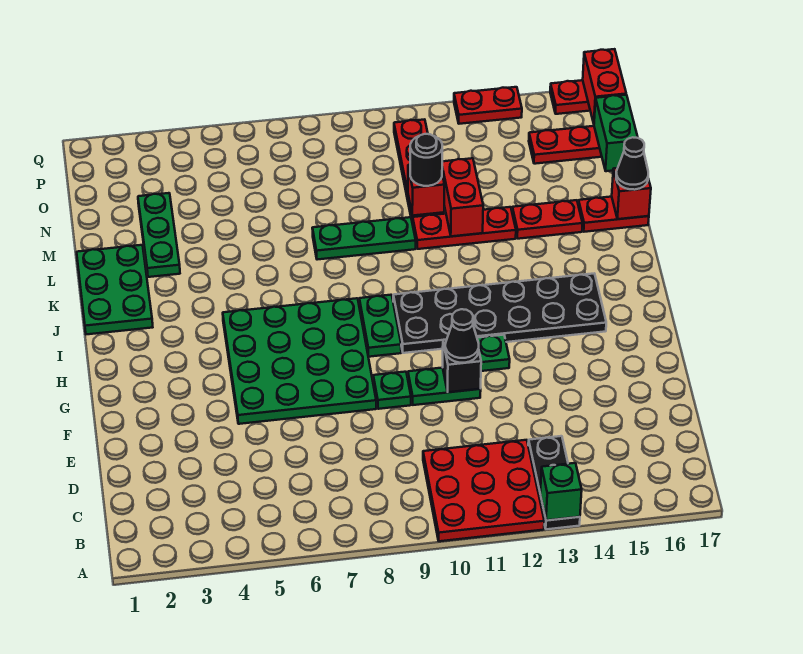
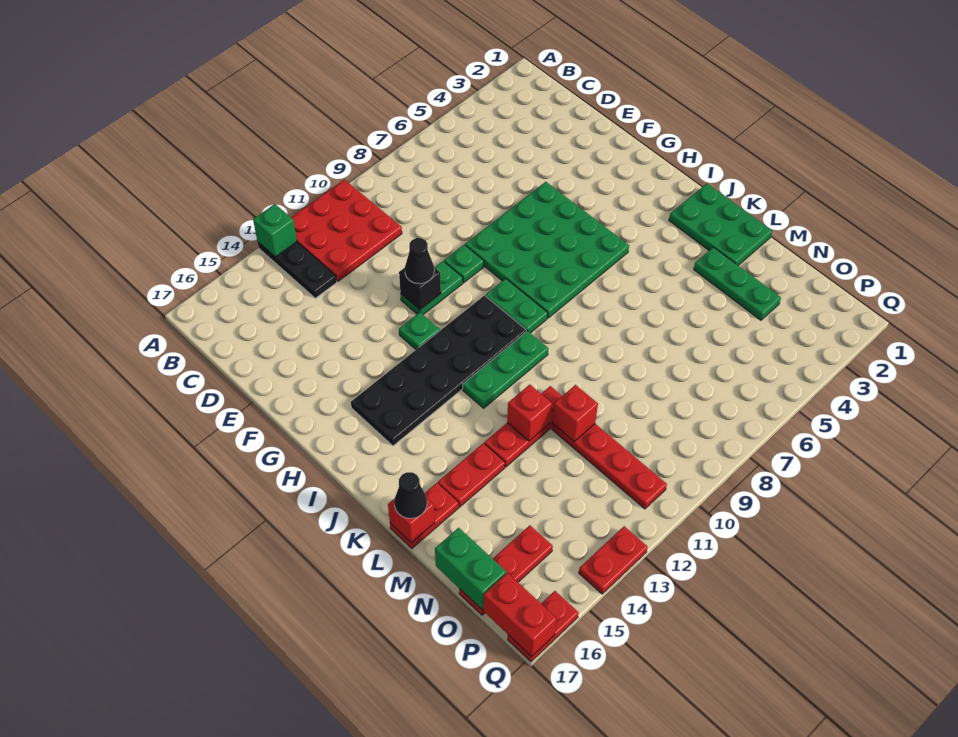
green plate L8:L10 level 1 -> green plate J10:J12 level 1
red brick L12:M12 level 2 -> red brick L12 level 2
black round brick M11 level 3 -> none

